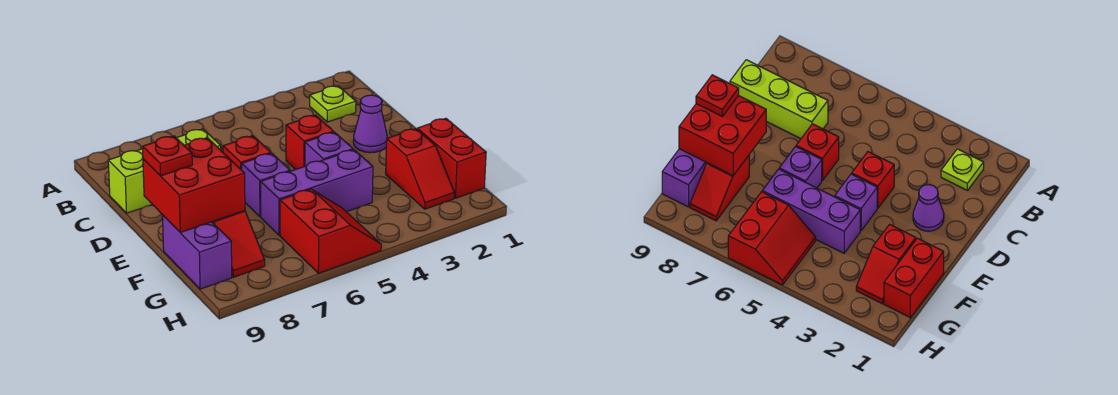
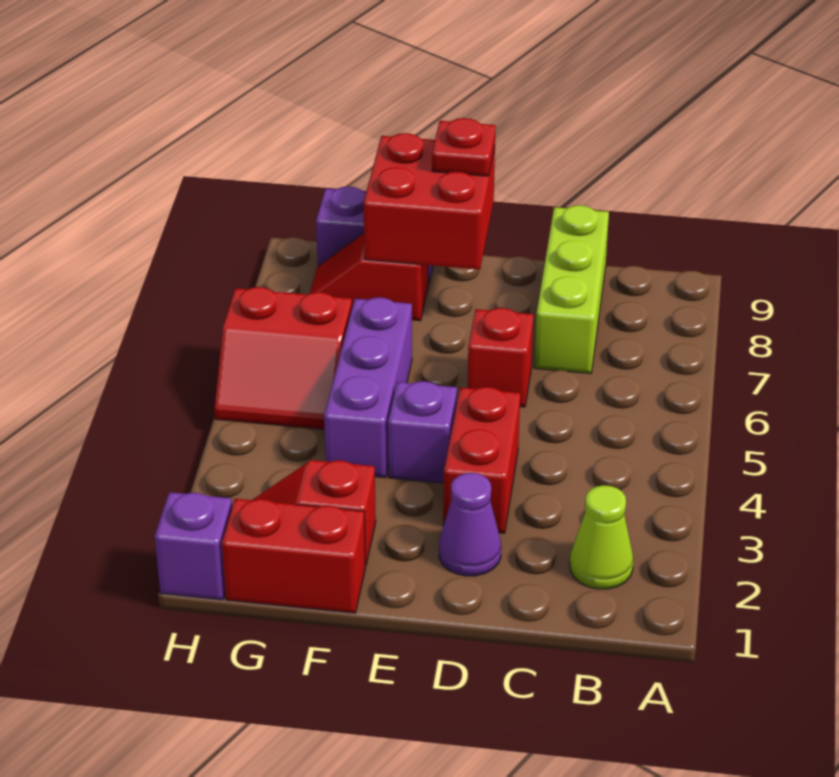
lime plate B2 level 1 -> lime cone B2 level 1
red brick D4 level 1 -> red brick D3:D4 level 1
purple brick E6 level 1 -> purple brick H1 level 1

